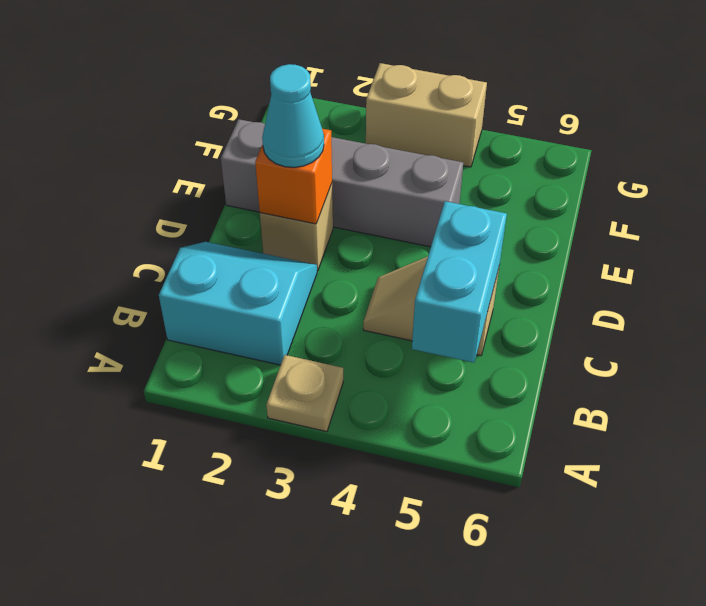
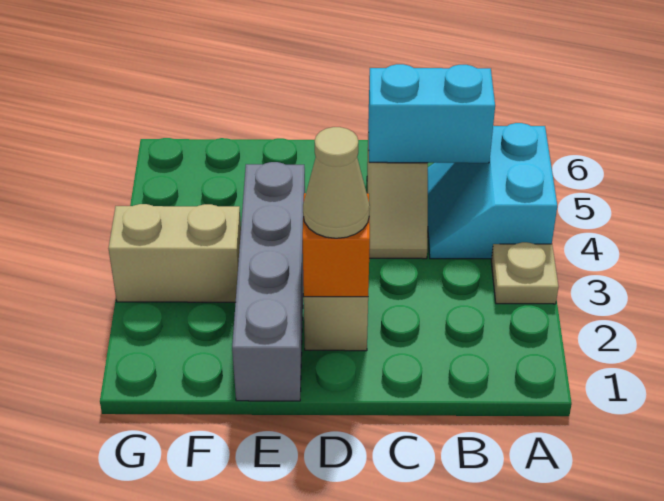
cyan slope B1:C2 level 1 top B -> cyan slope A4:B5 level 1 top A
cyan cone D2 level 3 -> tan cone D2 level 3
tan brick G3:G4 level 1 -> tan brick F3:G3 level 1

